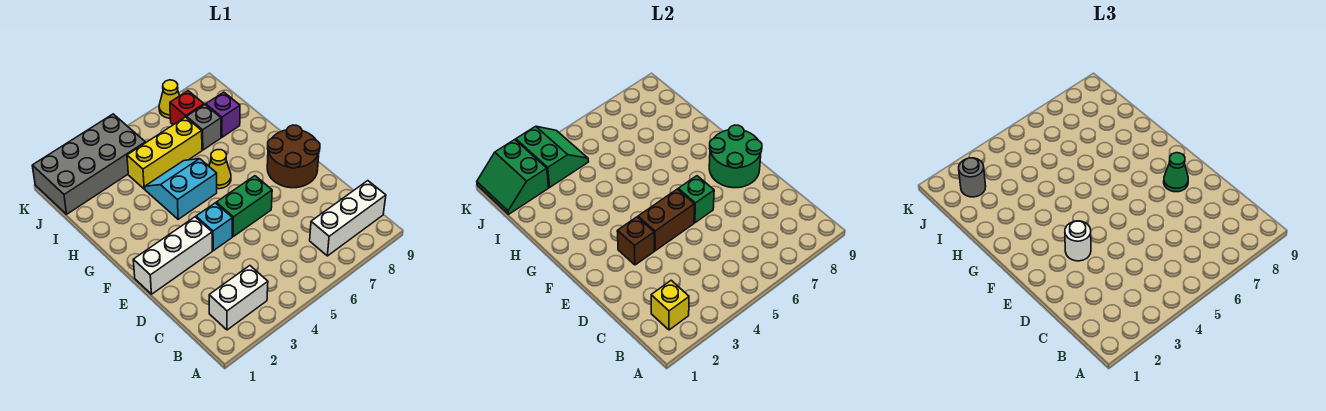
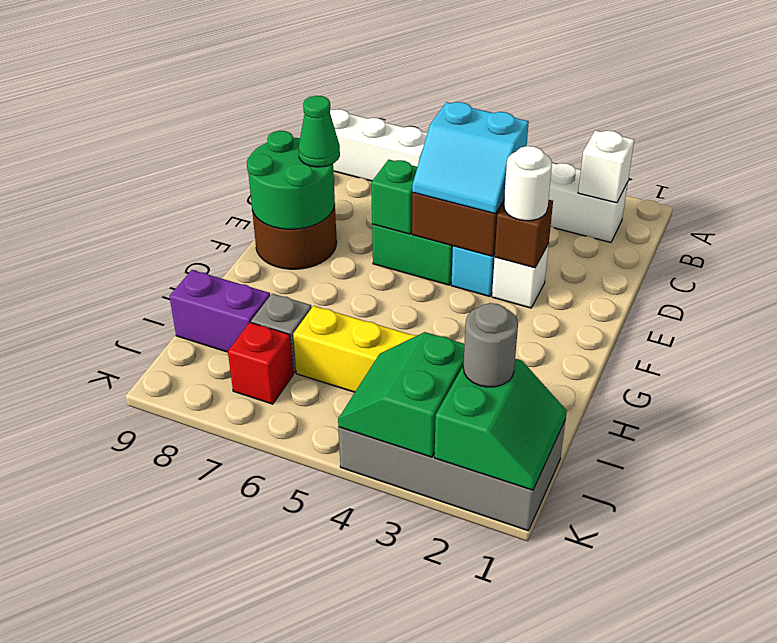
yellow brick B2 level 2 -> white brick B2 level 2
white brick E1:E3 level 1 -> white brick E3 level 1
cyan slope G4:H5 level 1 top G -> cyan slope D4:E5 level 3 top D
yellow cone G6 level 1 -> none
purple brick I8 level 1 -> purple brick I8:I9 level 1
yellow cone K7 level 1 -> none

